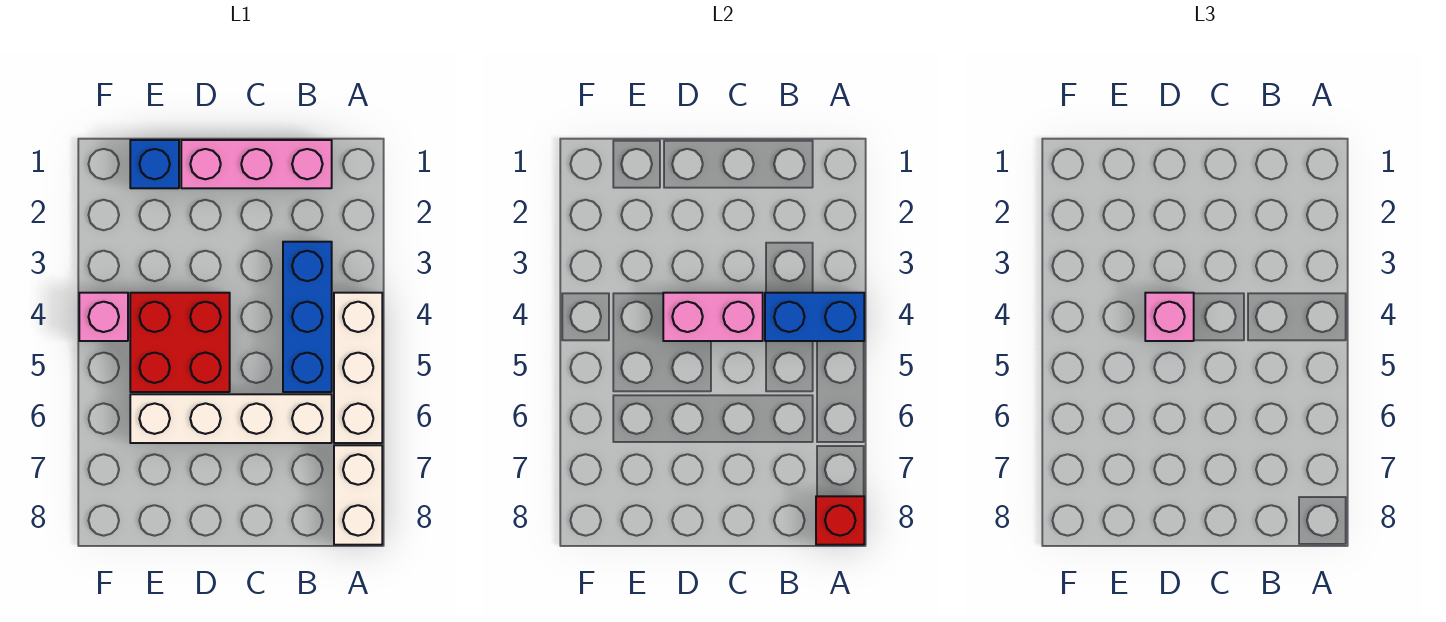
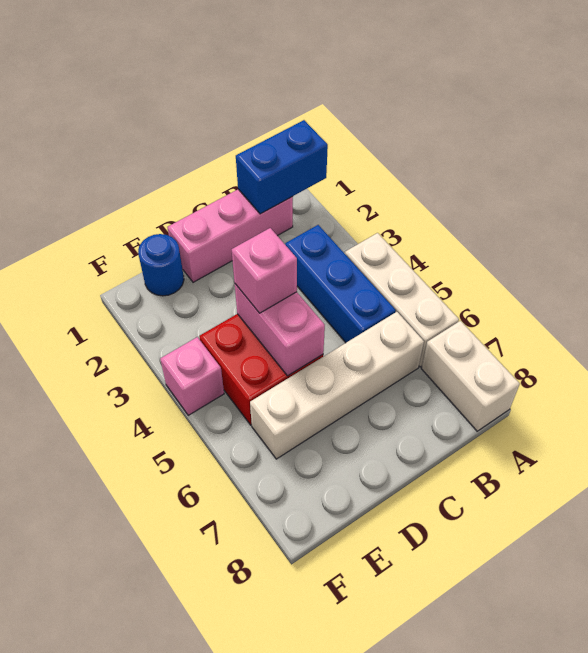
blue brick A4:B4 level 2 -> blue brick A1:B1 level 2
red brick A8 level 2 -> none
pink brick C4:D4 level 2 -> pink brick D4:D5 level 2
blue brick E1 level 1 -> blue round brick E1 level 1

